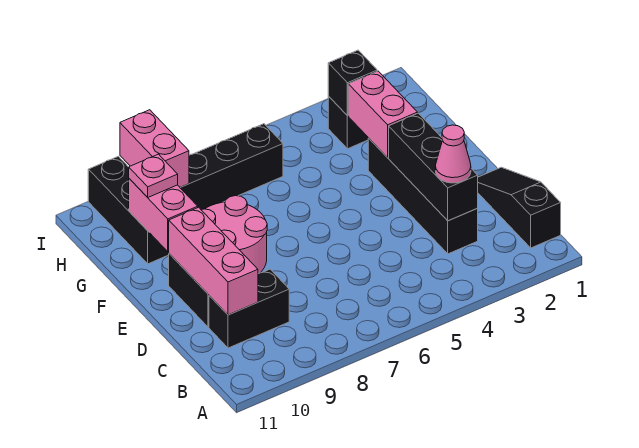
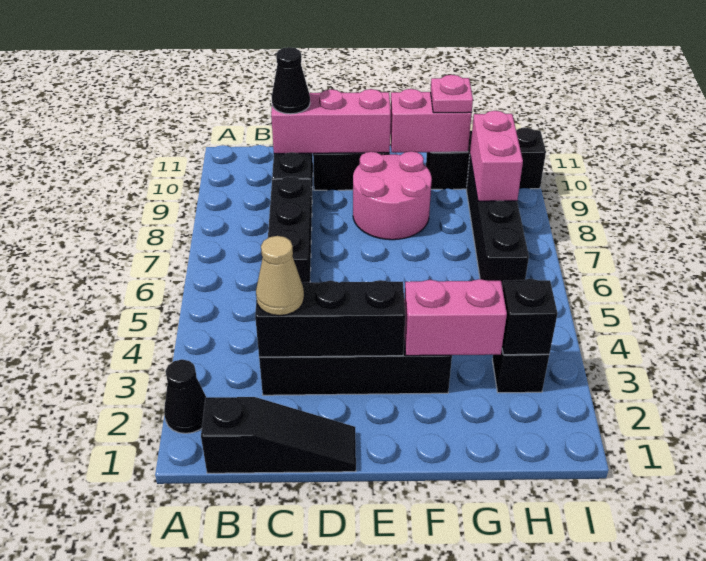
none -> black cone A2 level 1
pink cone C3 level 3 -> tan cone C3 level 3
none -> black brick C6:C8 level 1
none -> black cone C10 level 3
pink brick H9:I9 level 2 -> pink brick H8:H9 level 2

